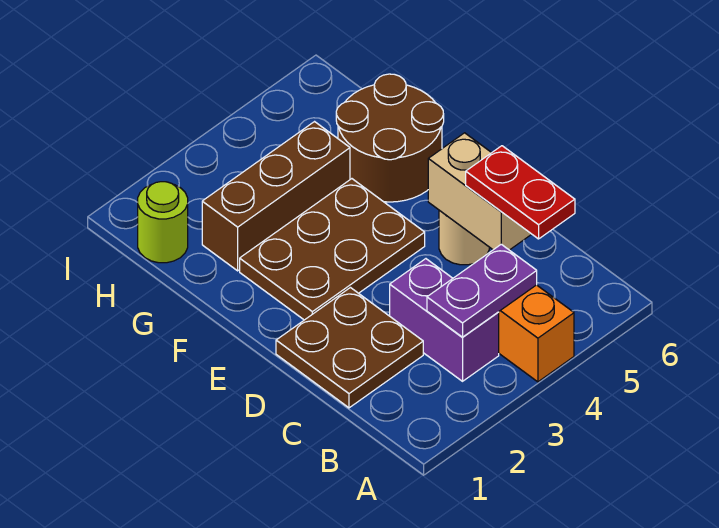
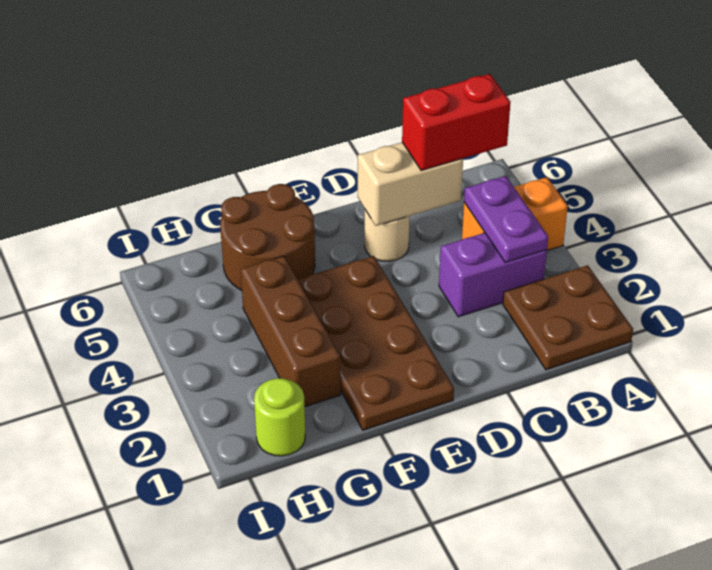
red plate B5:C5 level 3 -> red brick B5:C5 level 3
brown plate C1:D2 level 1 -> brown plate A1:B2 level 1
brown plate E2:F4 level 1 -> brown plate E1:F4 level 1

